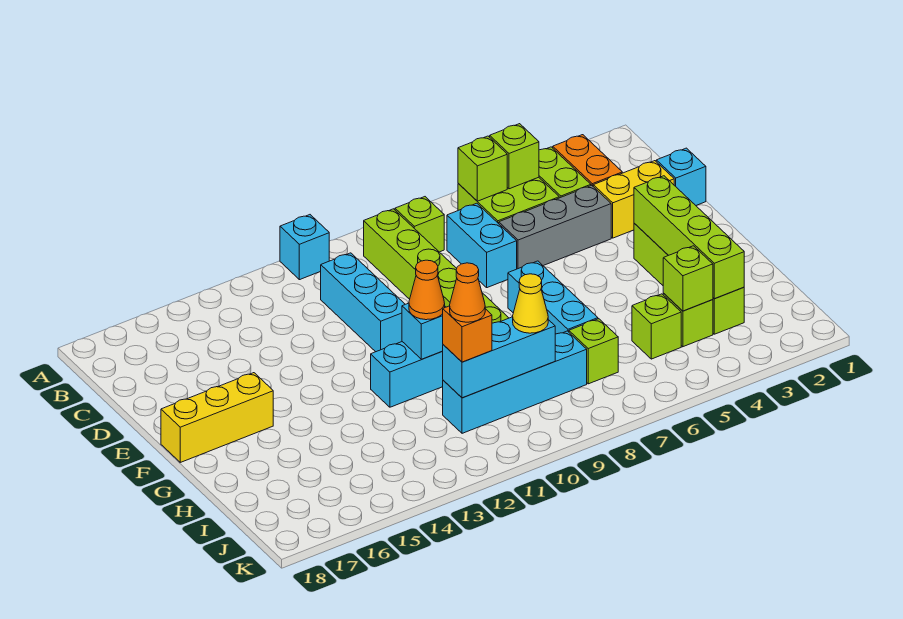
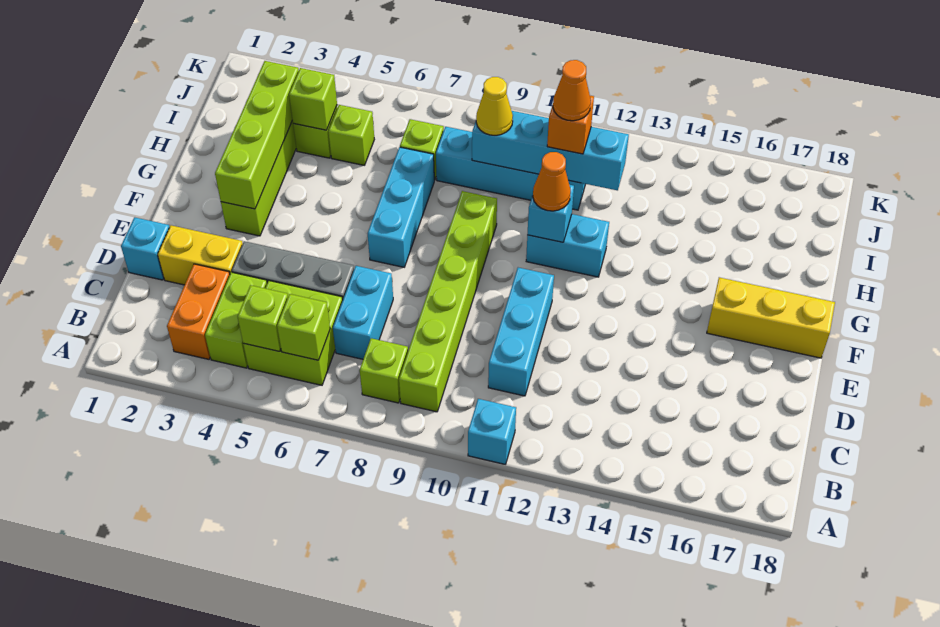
cyan brick I9:I11 level 2 -> cyan brick I9:I12 level 2

